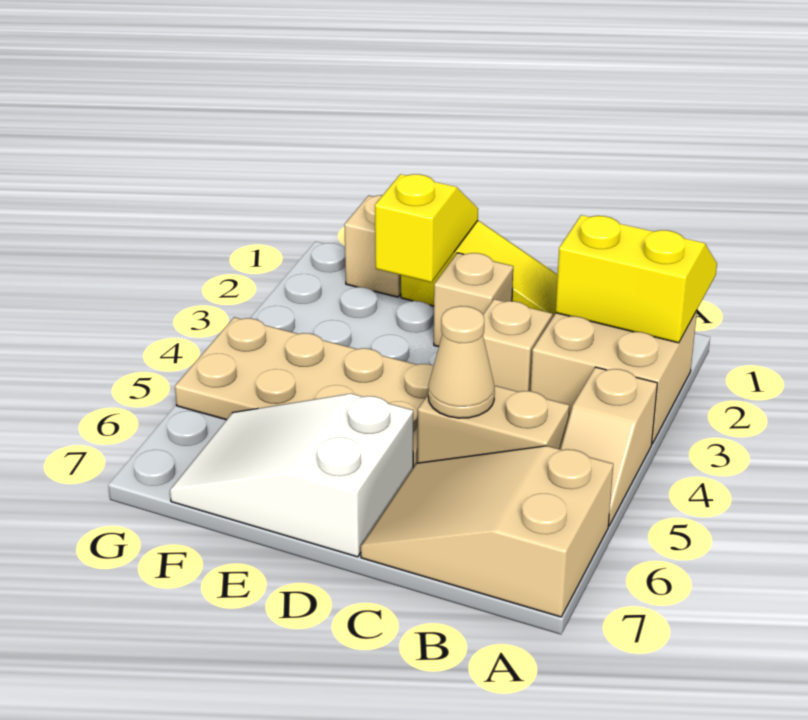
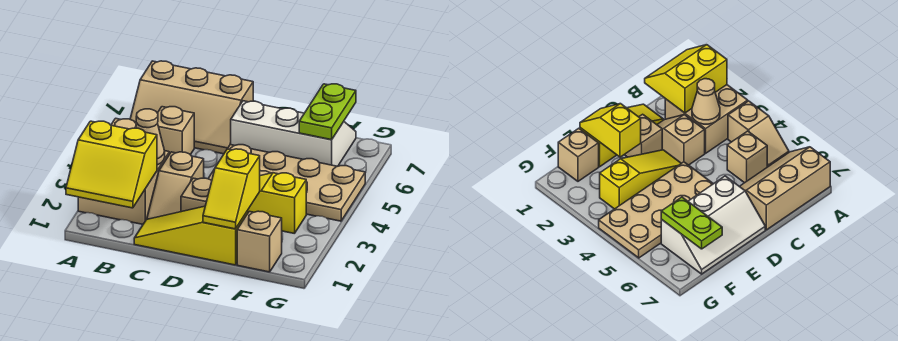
tan slope A6:C7 level 1 top A -> tan slope A6:C7 level 1 top 7
tan brick B5:C5 level 1 -> tan brick B5 level 1
tan cone C5 level 2 -> tan cone B3 level 2
none -> yellow slope D3:F3 level 1 top F
white slope D6:F7 level 1 top D -> white slope D6:F7 level 1 top 6
none -> lime plate F6:F7 level 2

